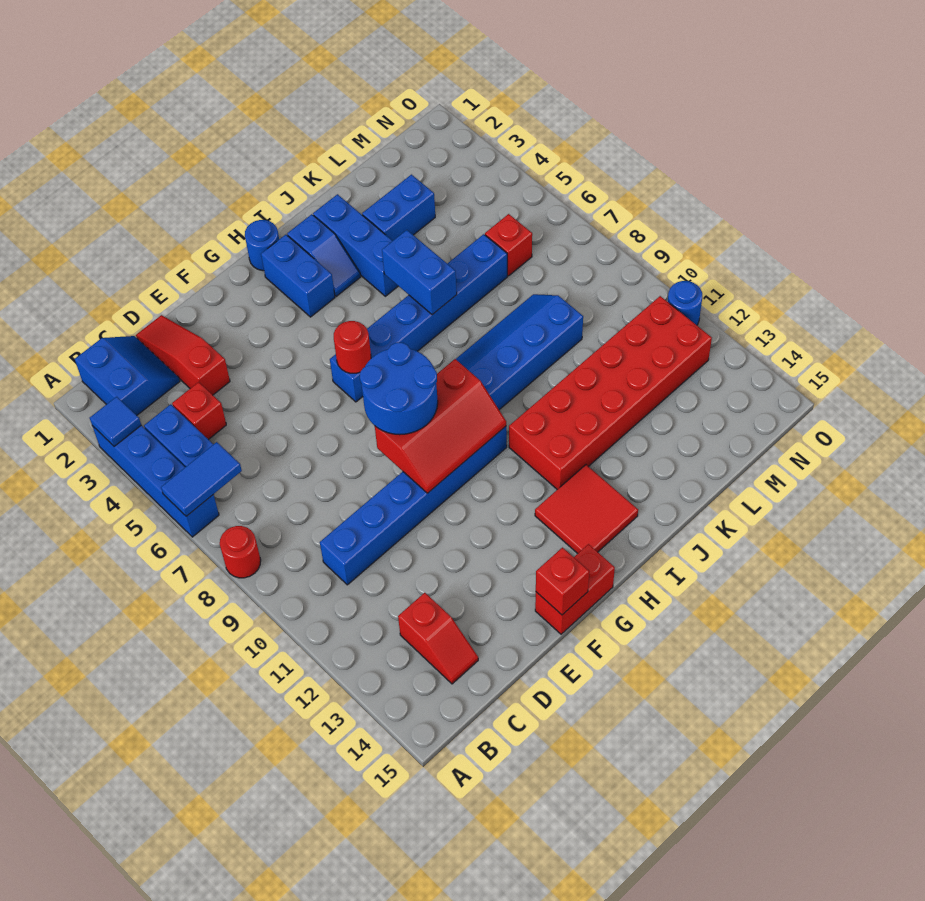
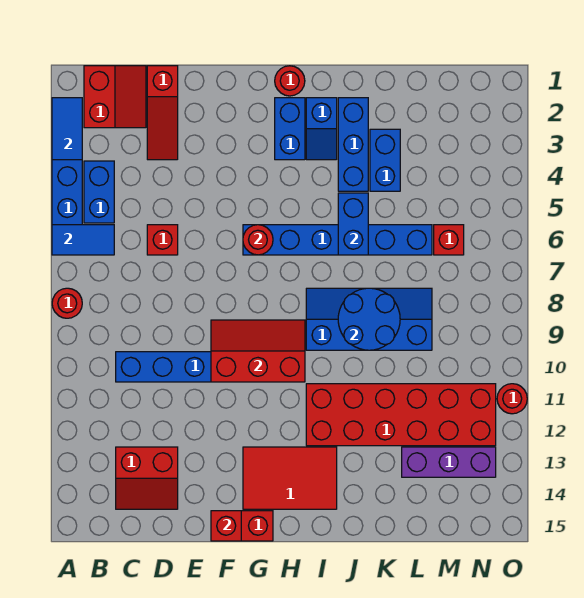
blue tile A3 level 2 -> blue tile A2:A3 level 2
blue slope B1:C2 level 1 top B -> red slope B1:C2 level 1 top B
red brick C4 level 1 -> red brick D6 level 1
red slope C13:C14 level 1 top 13 -> red slope C13:D14 level 1 top 13
red slope D1:D3 level 1 top 3 -> red slope D1:D3 level 1 top 1
blue round brick F8:G9 level 3 -> blue round brick J8:K9 level 2
red slope F9:H10 level 2 top 9 -> red slope F9:H10 level 2 top 10
blue round brick H1 level 1 -> red round brick H1 level 1
red tile H13:I14 level 1 -> red tile G13:I14 level 1
blue brick K3:L3 level 1 -> blue brick K3:K4 level 1
none -> purple brick L13:N13 level 1
blue round brick O11 level 1 -> red round brick O11 level 1

